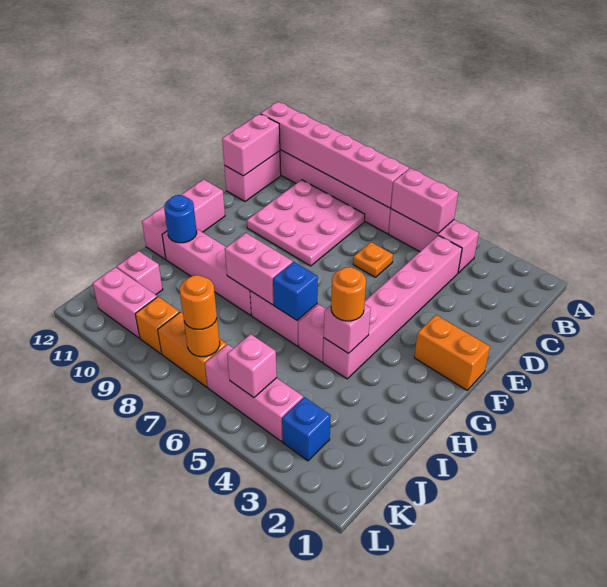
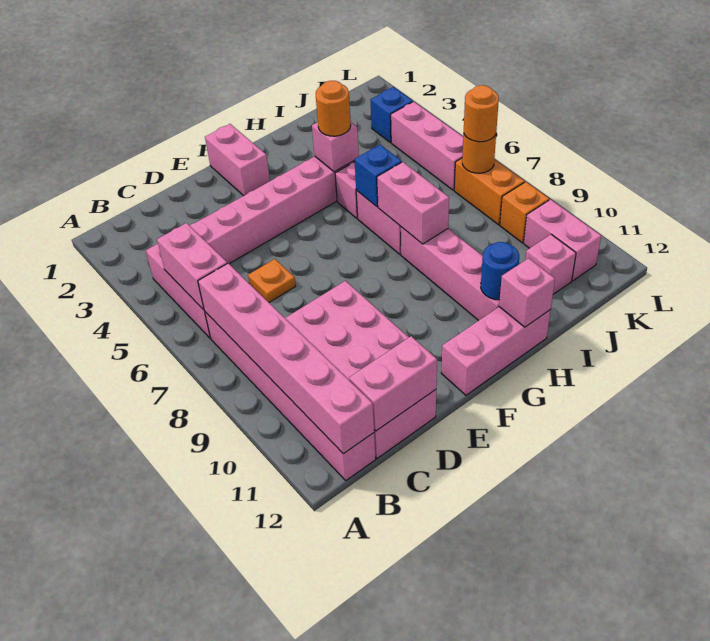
orange brick F1:F2 level 1 -> pink brick F1:F2 level 1
pink brick K5 level 2 -> pink brick H12 level 2

